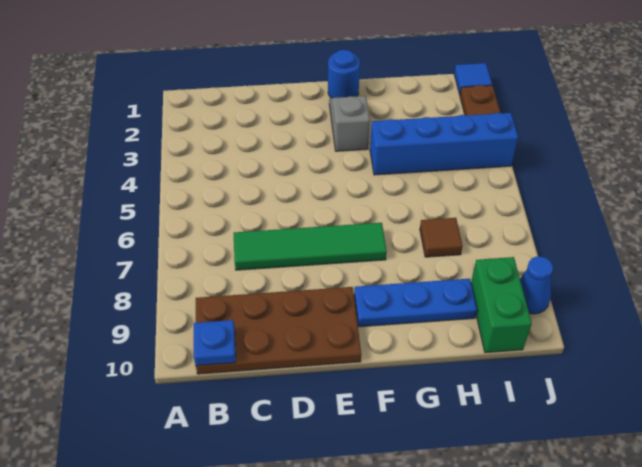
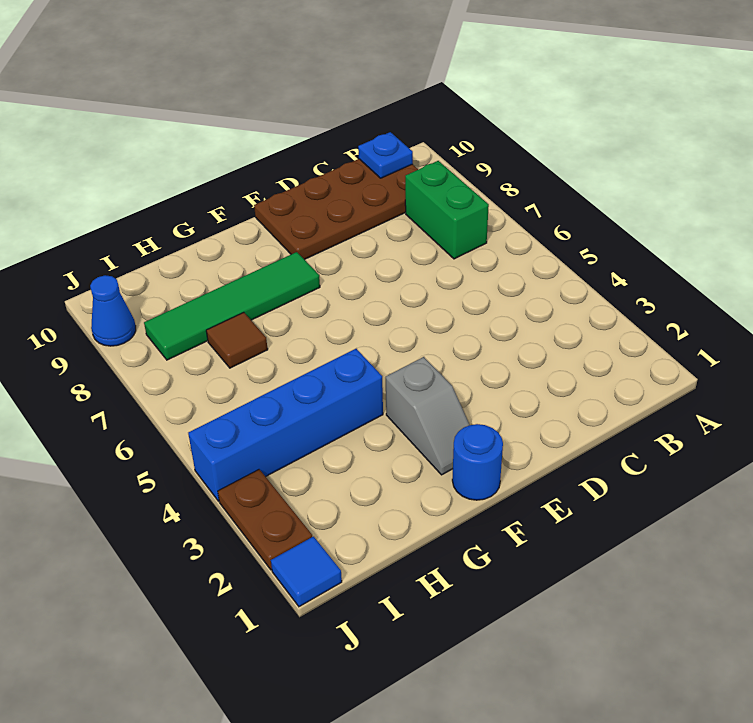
green tile C7:F7 level 1 -> green tile F8:I8 level 1
blue plate F9:H9 level 1 -> none
green brick I9:I10 level 1 -> green brick B7:B8 level 1

